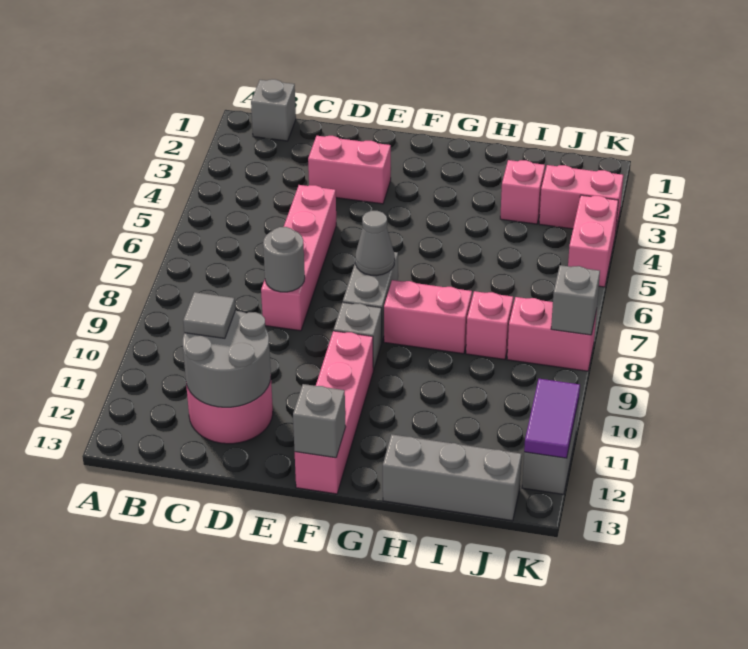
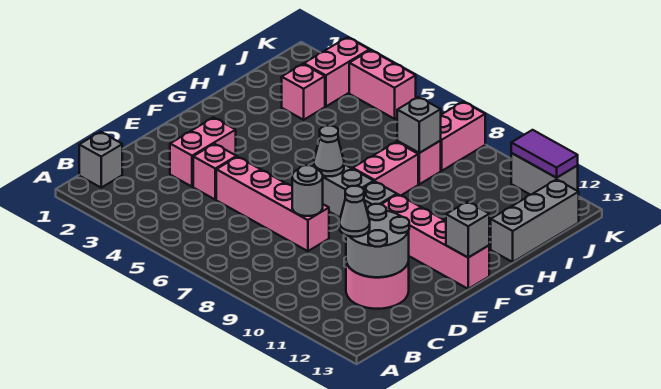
grey tile C11 level 3 -> grey cone C11 level 3
none -> pink brick D4 level 1
grey brick K8 level 2 -> grey brick I8 level 2

